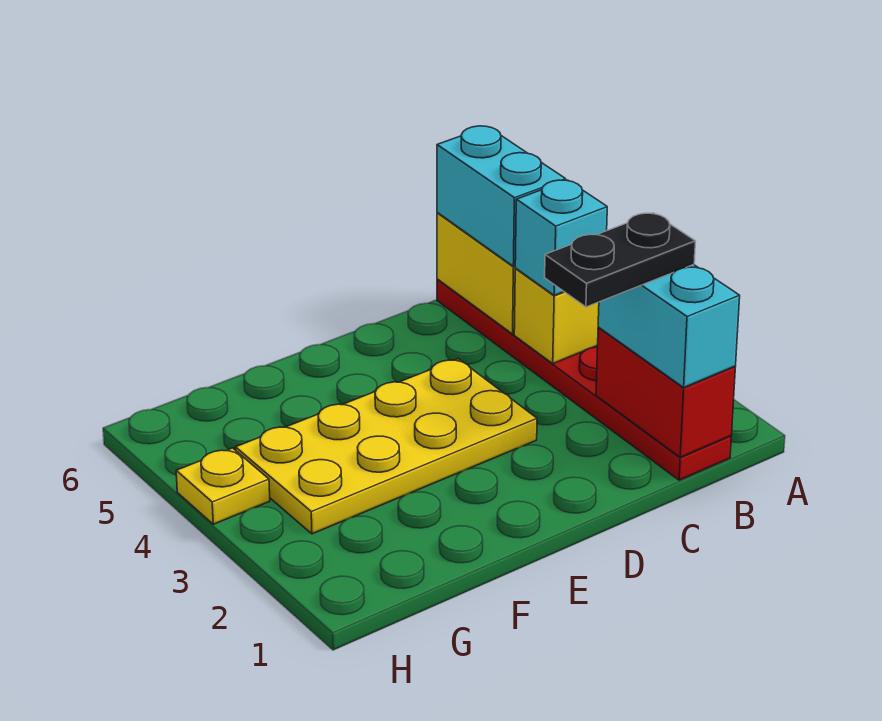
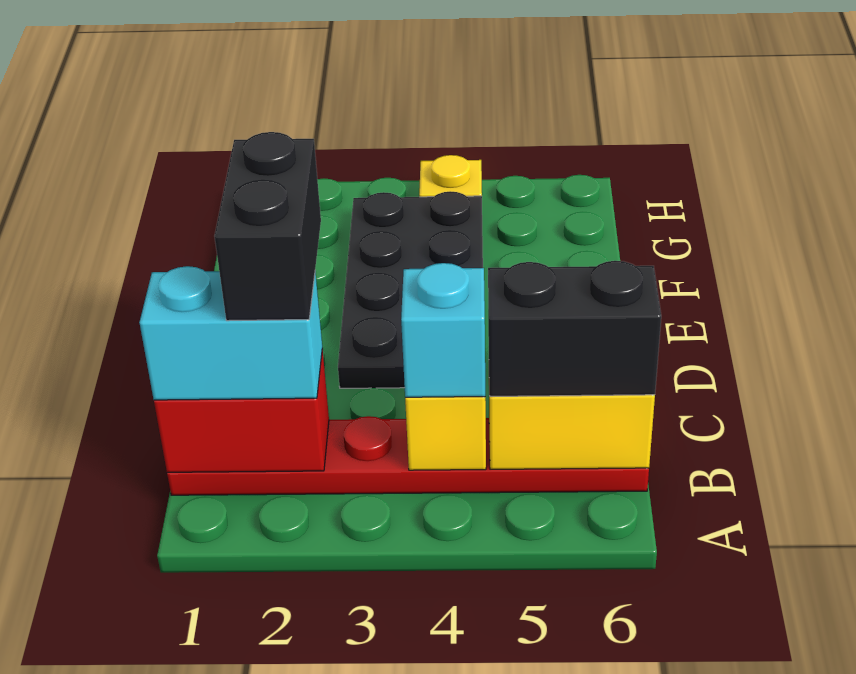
black plate B2:C2 level 4 -> black brick B2:C2 level 4
cyan brick B5:B6 level 3 -> black brick B5:B6 level 3
yellow plate D3:G4 level 1 -> black plate D3:G4 level 1

